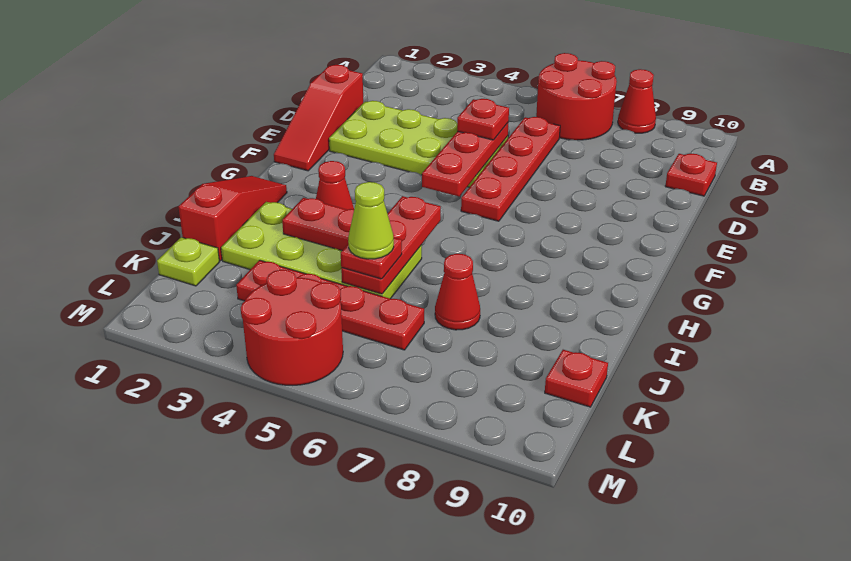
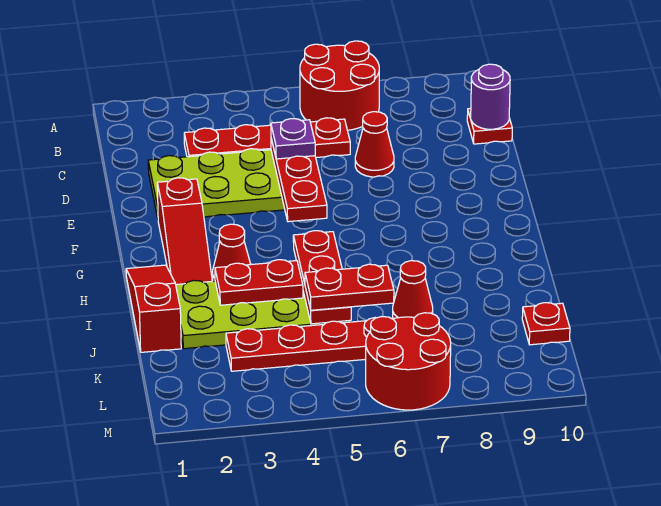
red cone A8 level 1 -> red cone D7 level 1
red plate C6:F6 level 1 -> red plate C3:C6 level 1
none -> purple round brick C10 level 2
red slope D1:F1 level 1 top D -> red slope F2:H2 level 1 top F
red plate D5 level 3 -> purple plate D5 level 3
red plate J5 level 3 -> red plate J5:J6 level 3
lime cone J5 level 4 -> none
lime plate K1 level 1 -> none
red round brick L4:M5 level 1 -> red round brick L6:M7 level 1

